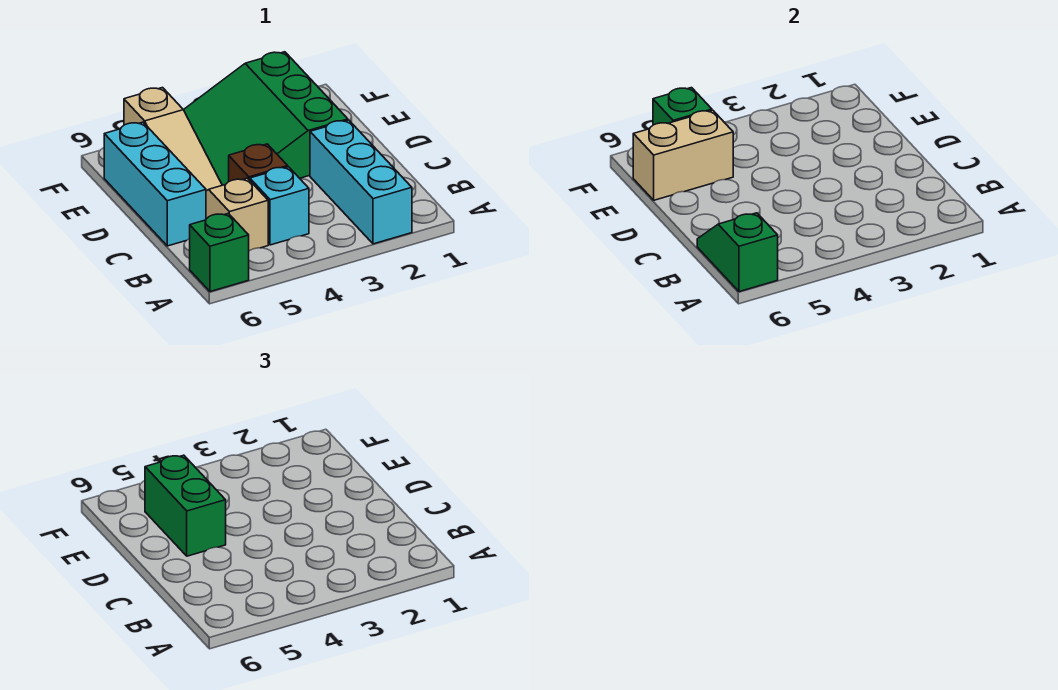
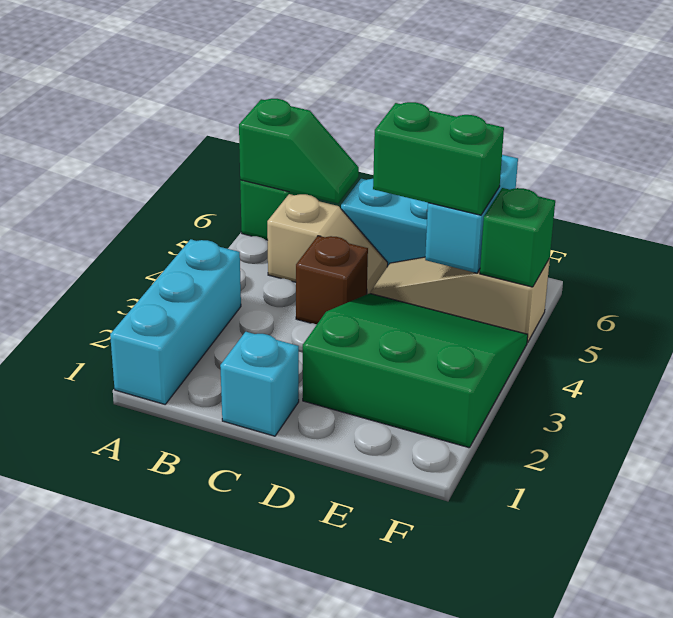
cyan brick A2:C2 level 1 -> cyan brick A1:A3 level 1
cyan brick B4 level 1 -> cyan brick C1 level 1
tan brick E5:E6 level 2 -> cyan brick E5:E6 level 2

